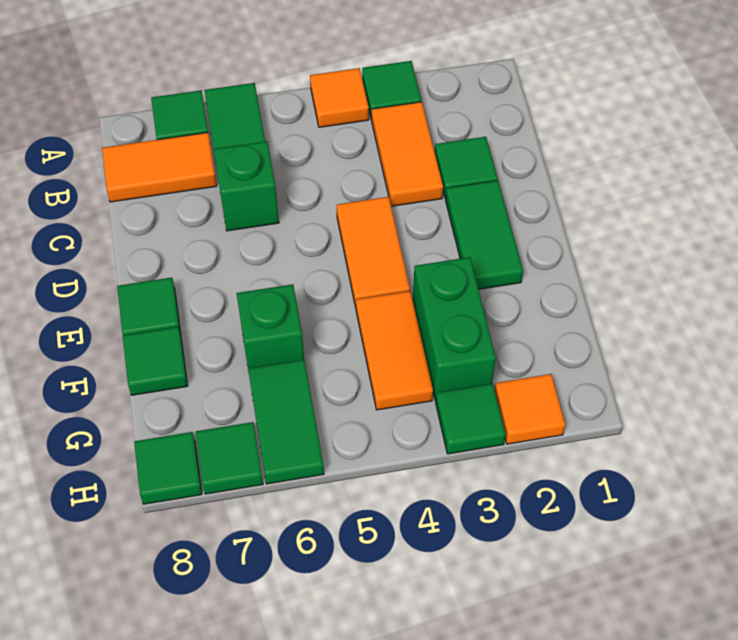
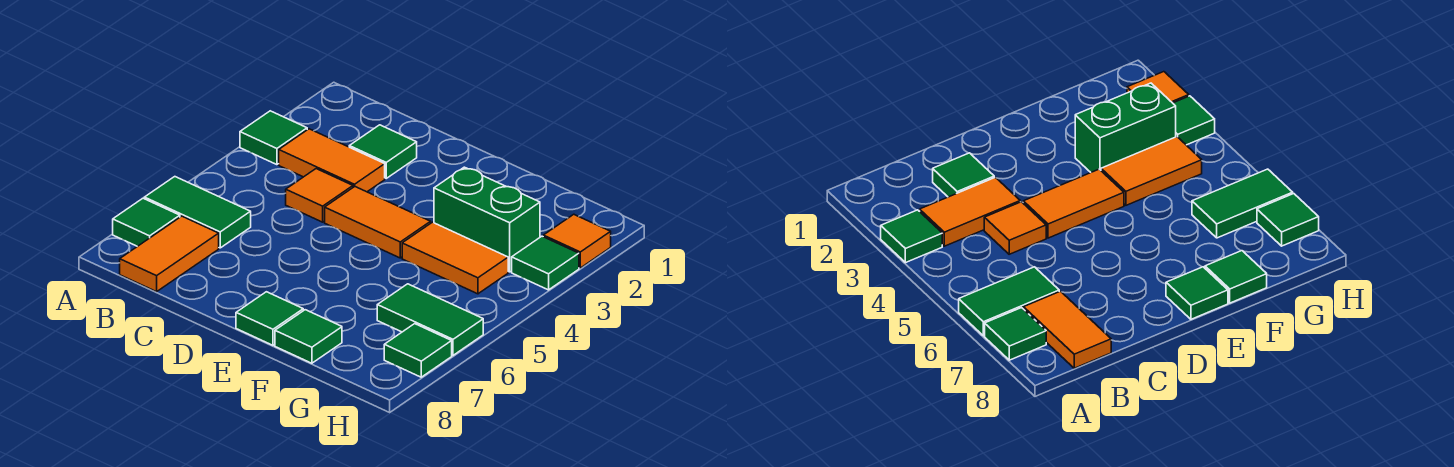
orange tile A4 level 1 -> orange tile C4 level 1
green brick C6 level 1 -> none
green tile D2:E2 level 1 -> none
green brick F6 level 1 -> none
green tile H8 level 1 -> none

